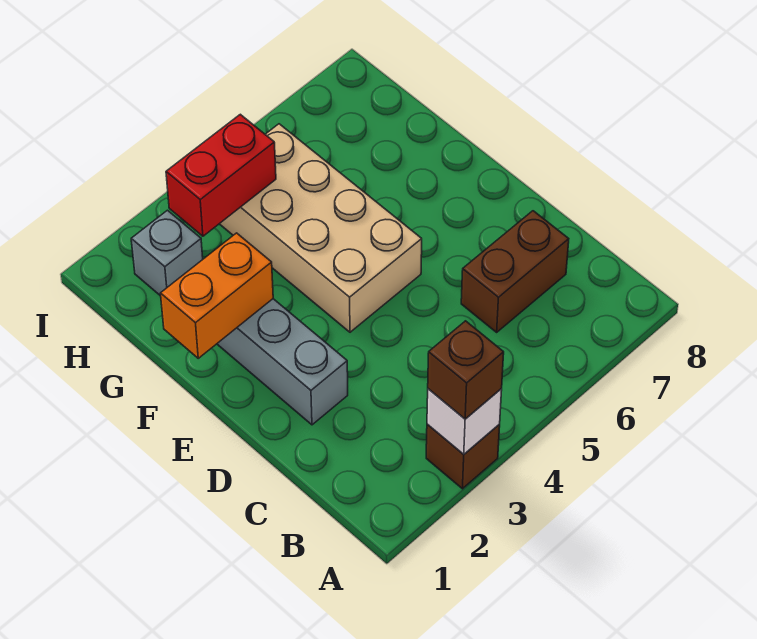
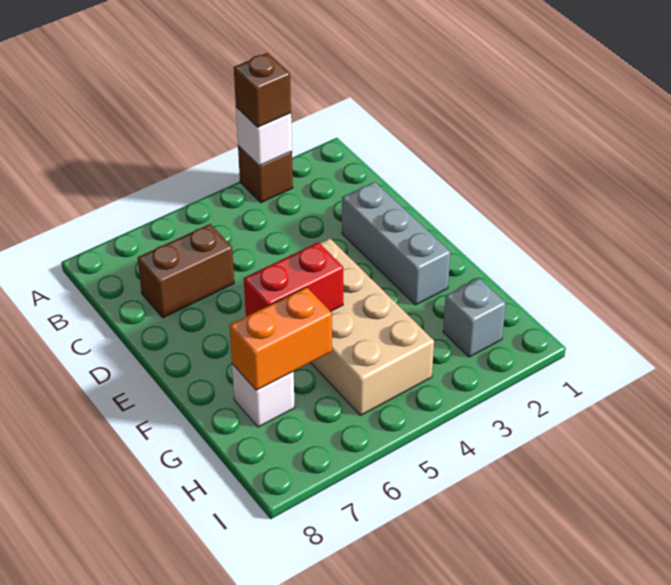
orange brick F1:F2 level 2 -> orange brick G6:G7 level 2
none -> white brick G7 level 1
red brick H3:H4 level 2 -> red brick F5:F6 level 2

